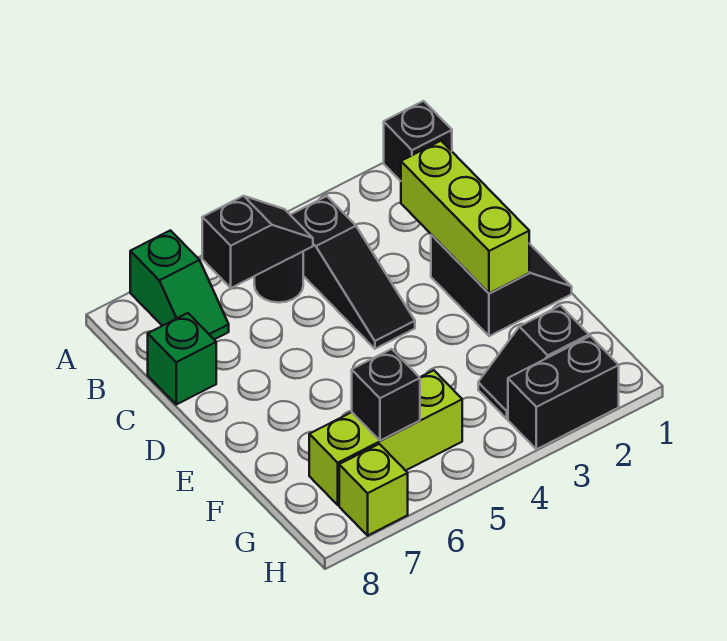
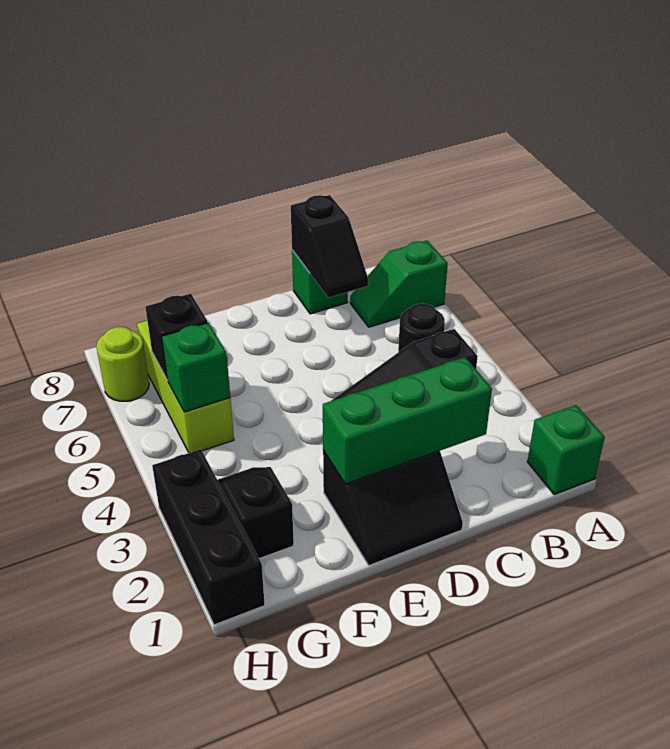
black brick A1 level 1 -> green brick A1 level 1
black slope B5:B6 level 2 top 6 -> black slope C7:C8 level 2 top 8
lime brick C2:E2 level 2 -> green brick C2:E2 level 2
none -> green brick G5 level 2
black brick H2:H3 level 1 -> black brick H1:H3 level 1
lime brick H7 level 1 -> lime round brick H7 level 1

